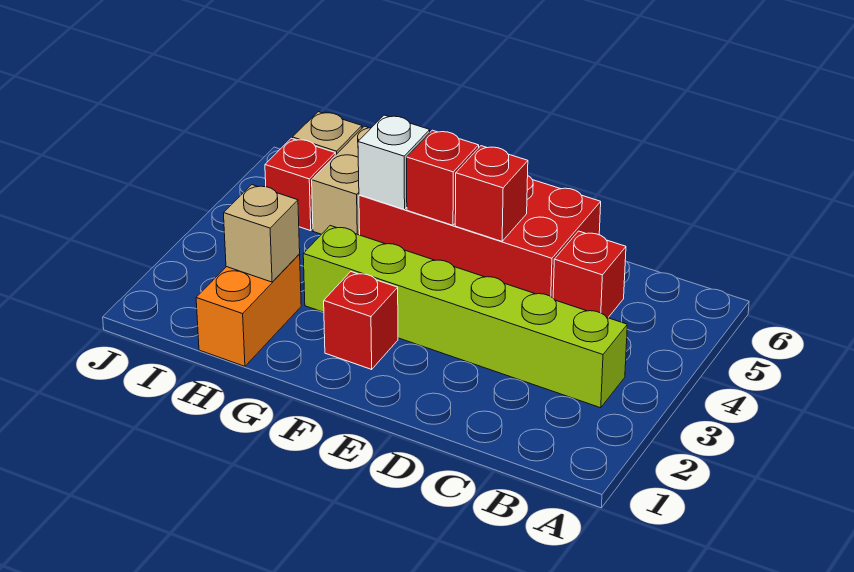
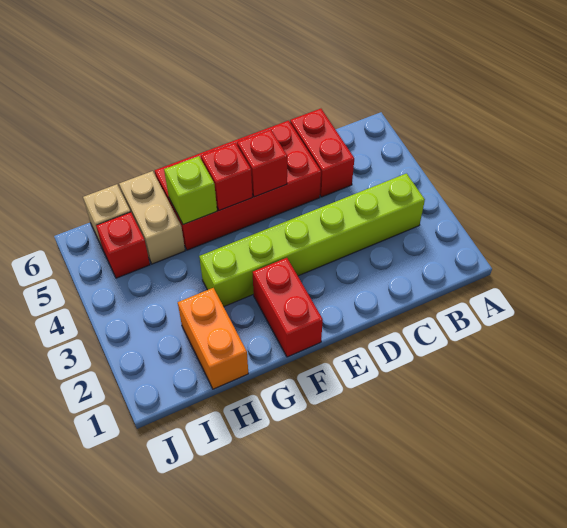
red brick C5 level 1 -> red brick C5:C6 level 1
red brick F2 level 1 -> red brick F1:F2 level 1
white brick G5 level 2 -> lime brick G5 level 2
tan brick H2 level 2 -> none

